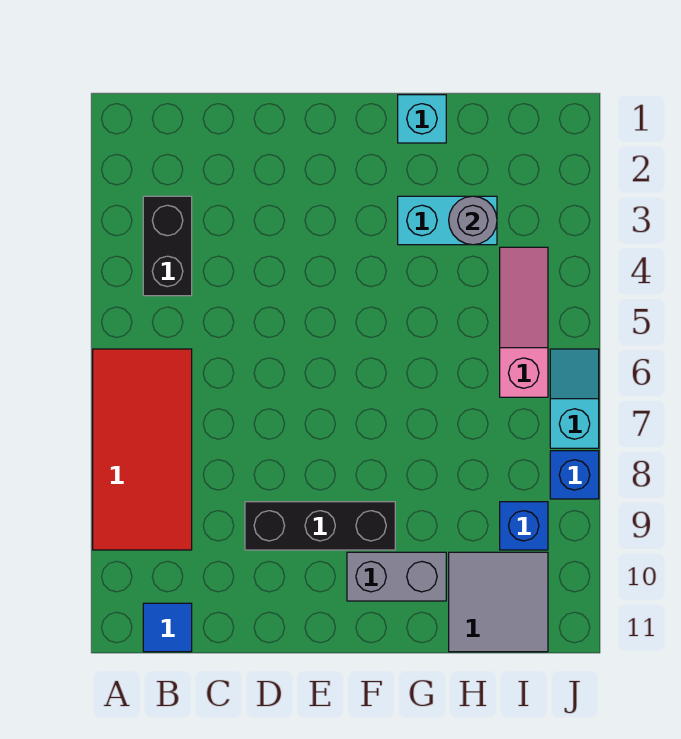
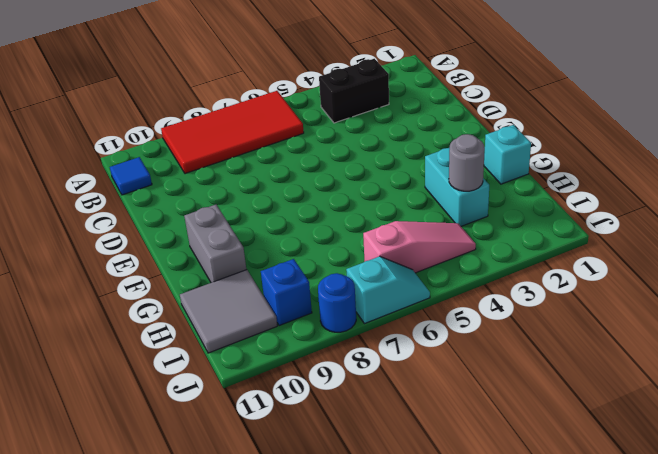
black brick D9:F9 level 1 -> none
blue brick J8 level 1 -> blue round brick J8 level 1

